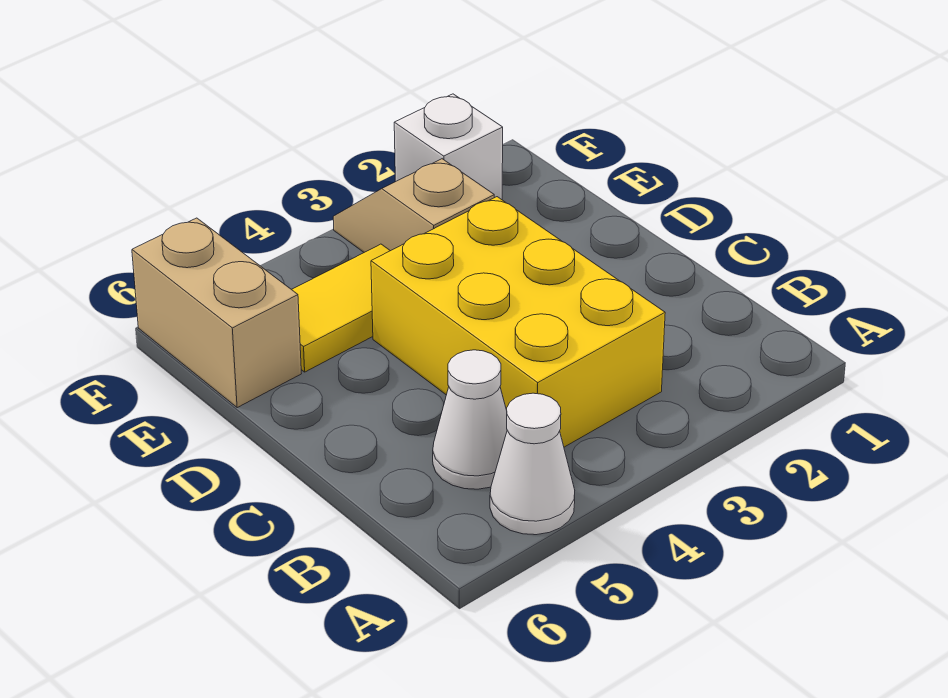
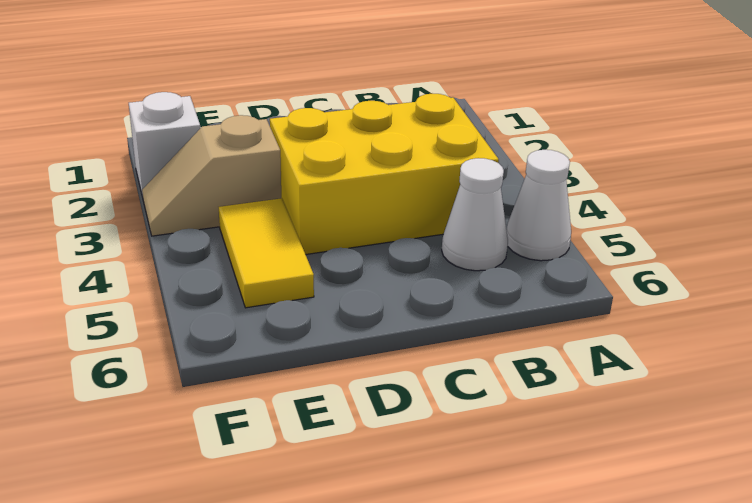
tan brick E6:F6 level 1 -> none

